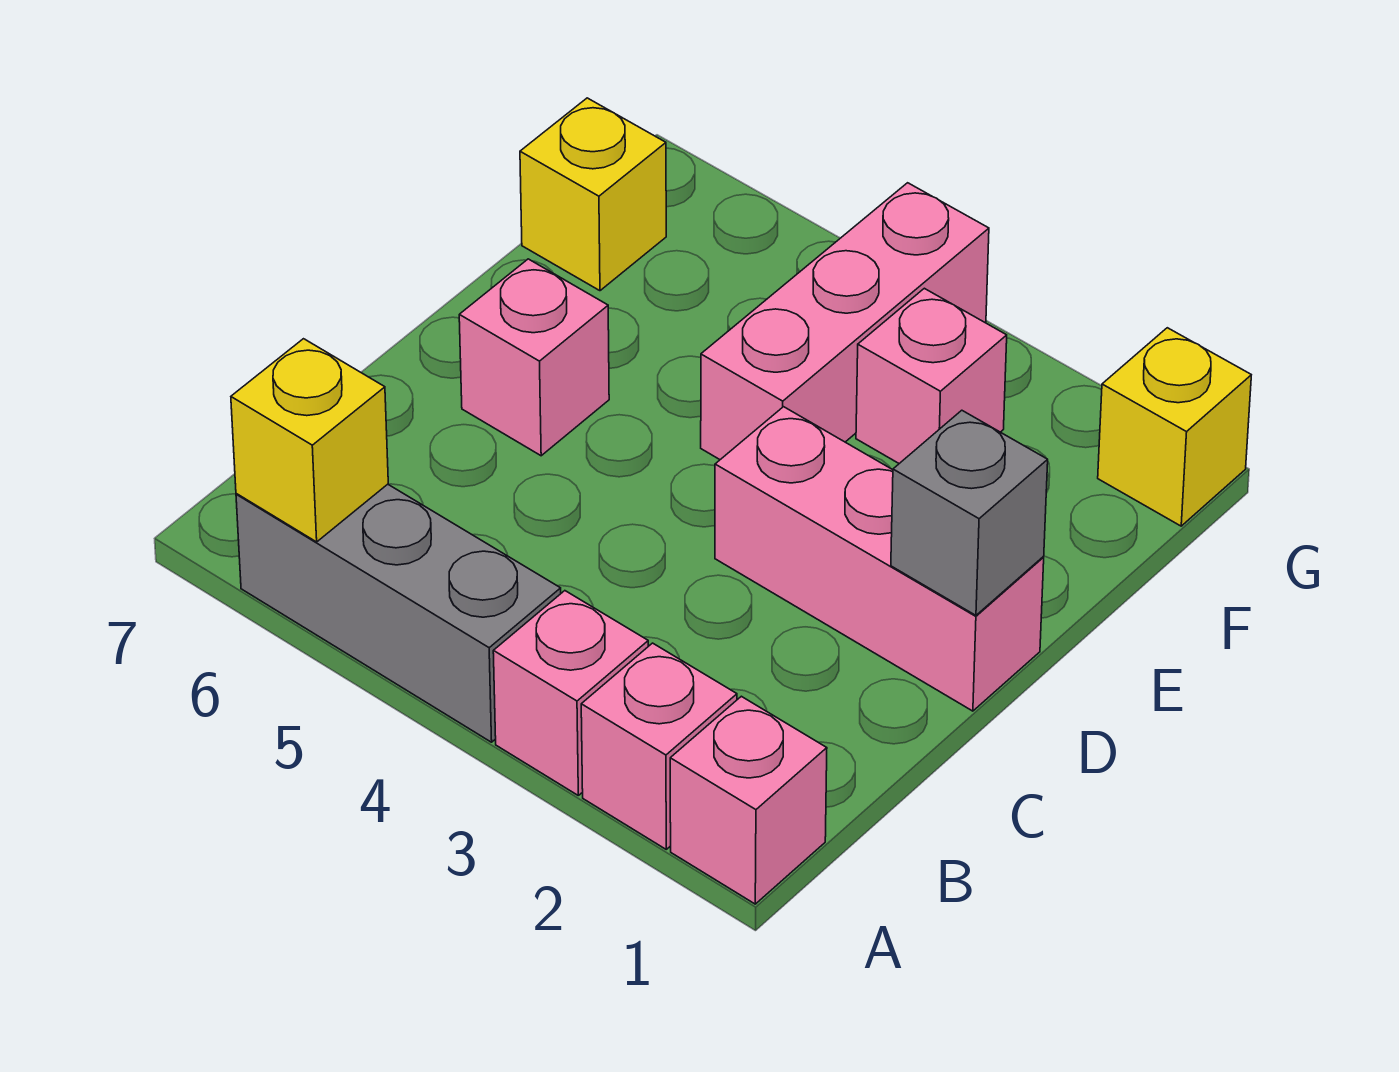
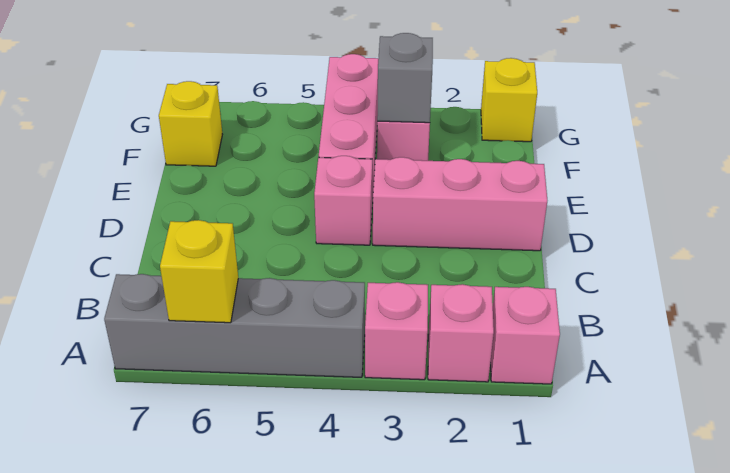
grey brick A4:A6 level 1 -> grey brick A4:A7 level 1
grey brick D1 level 2 -> grey brick F3 level 2
pink brick D6 level 1 -> pink brick D4 level 1

